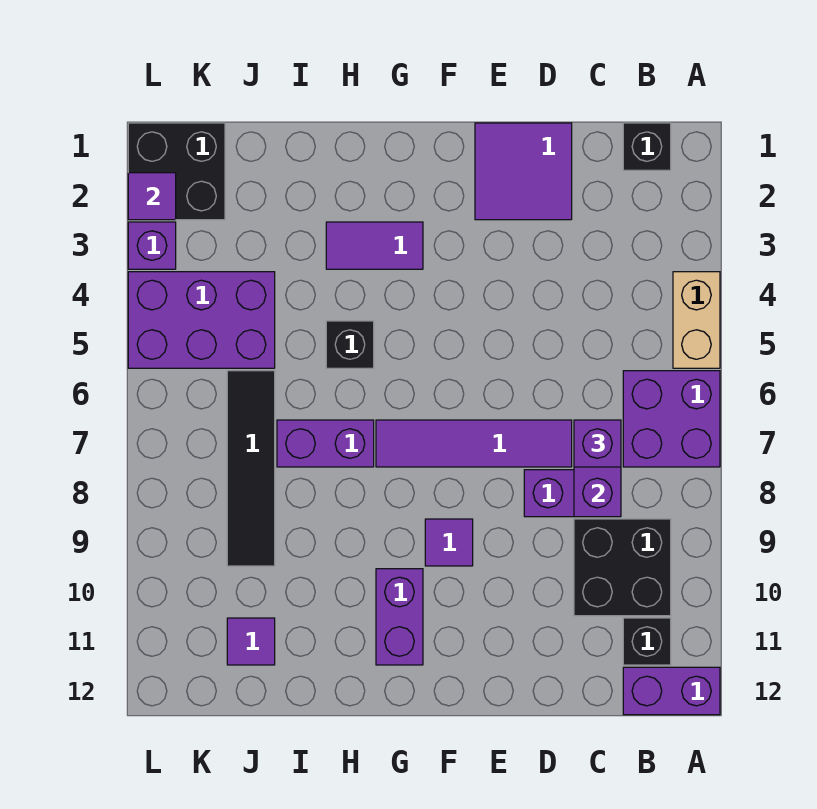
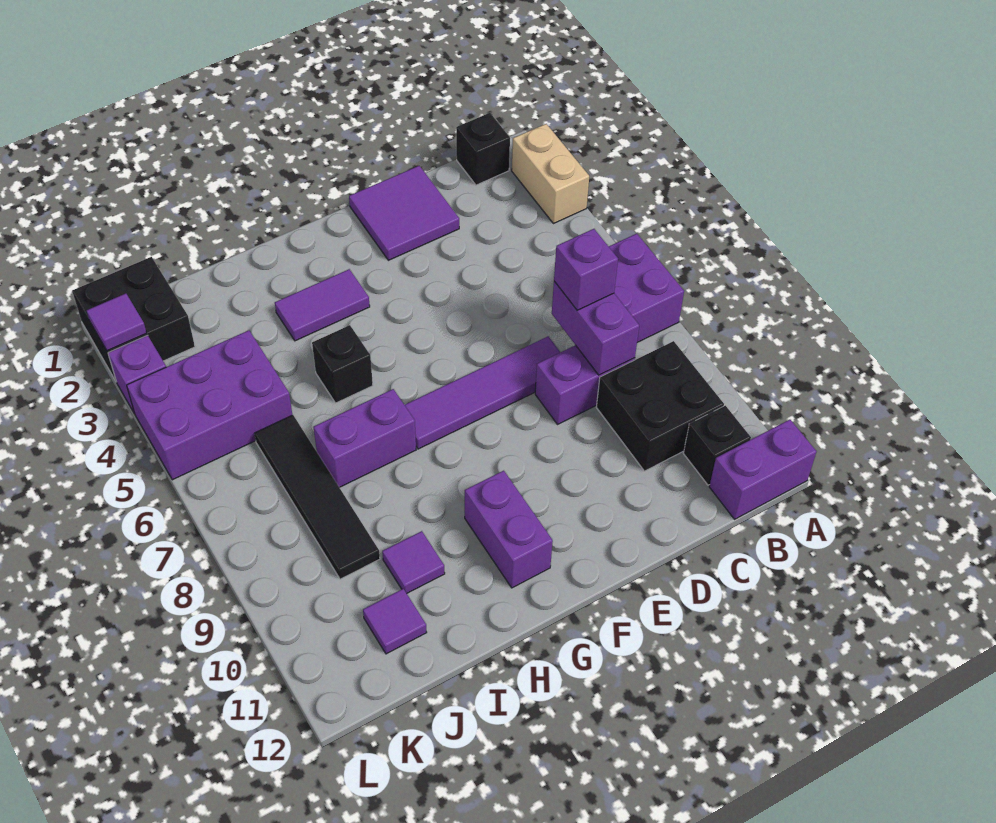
tan brick A4:A5 level 1 -> tan brick A2:A3 level 1
purple tile F9 level 1 -> purple tile I10 level 1

